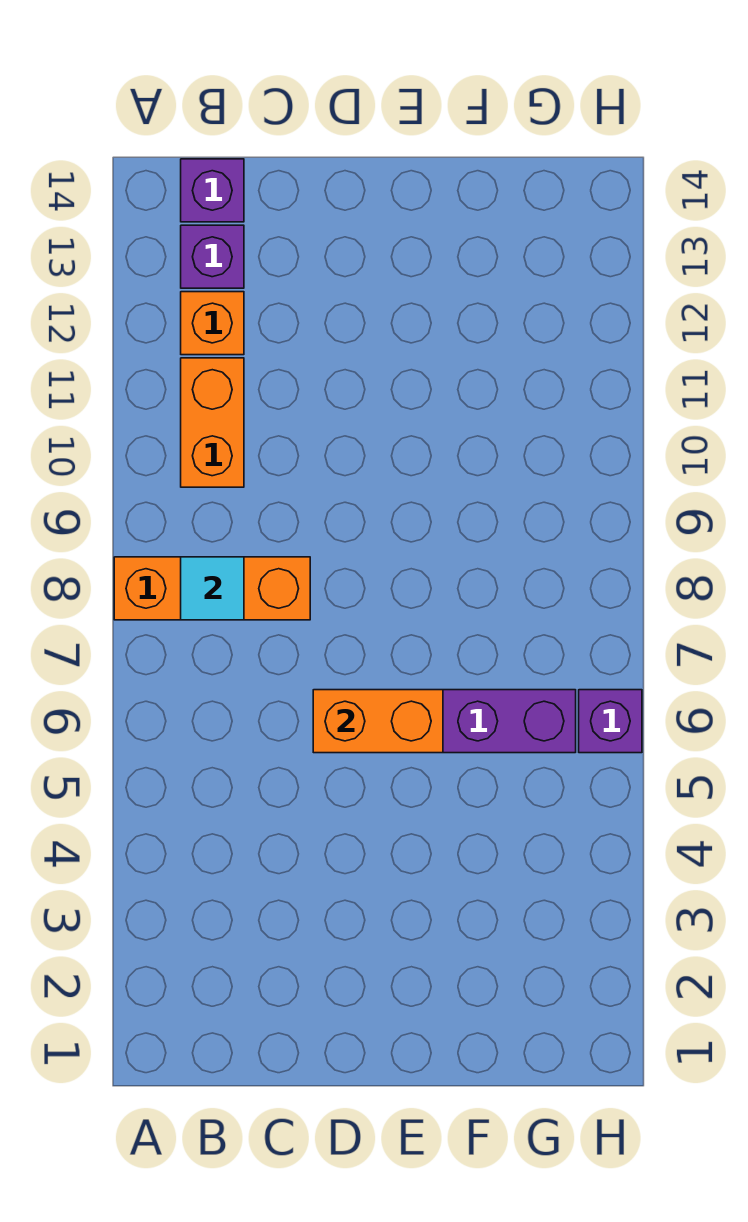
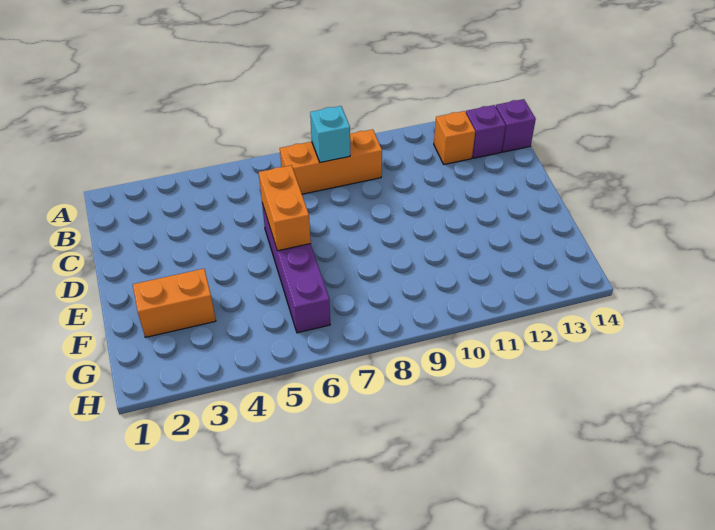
orange brick A8:C8 level 1 -> orange brick B7:B9 level 1
cyan tile B8 level 2 -> cyan brick B8 level 2
orange brick B10:B11 level 1 -> orange brick F2:F3 level 1
purple brick H6 level 1 -> none

